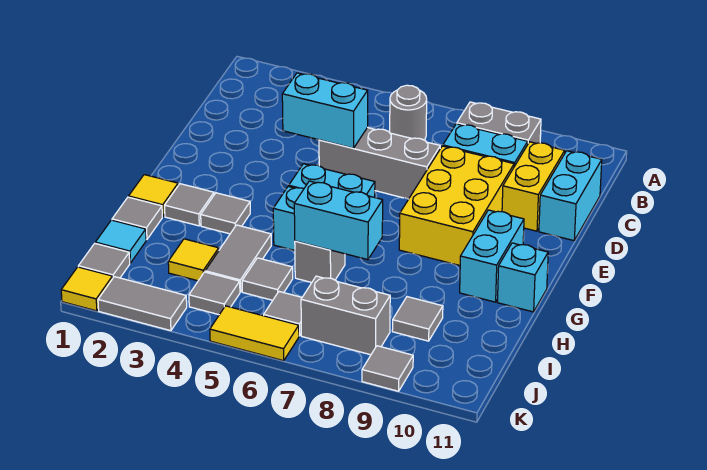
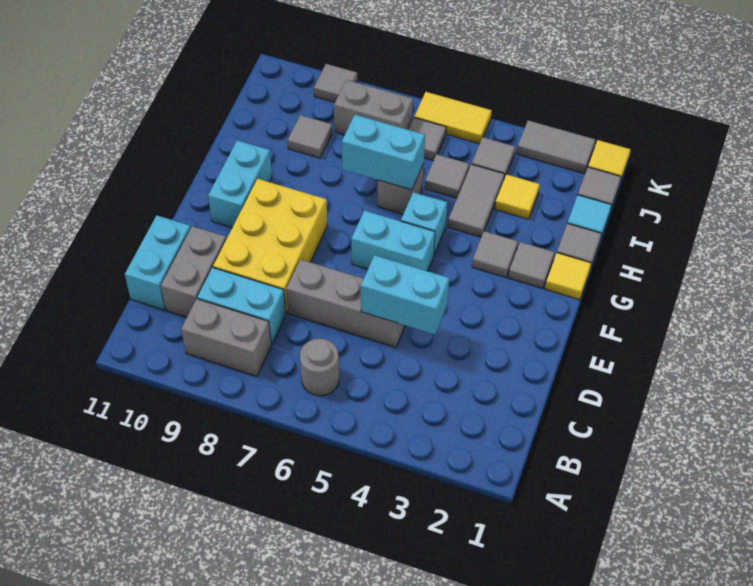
yellow brick C10:D10 level 1 -> grey brick C10:D10 level 1
cyan brick G11 level 1 -> none

